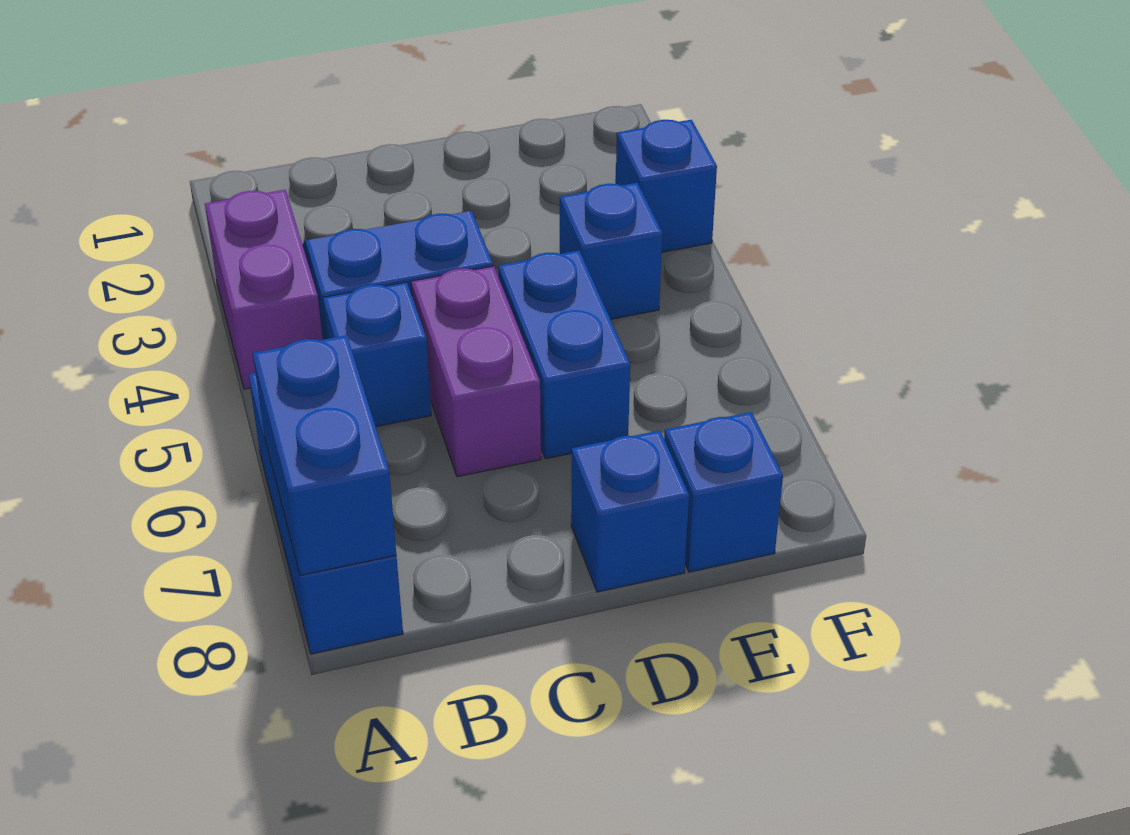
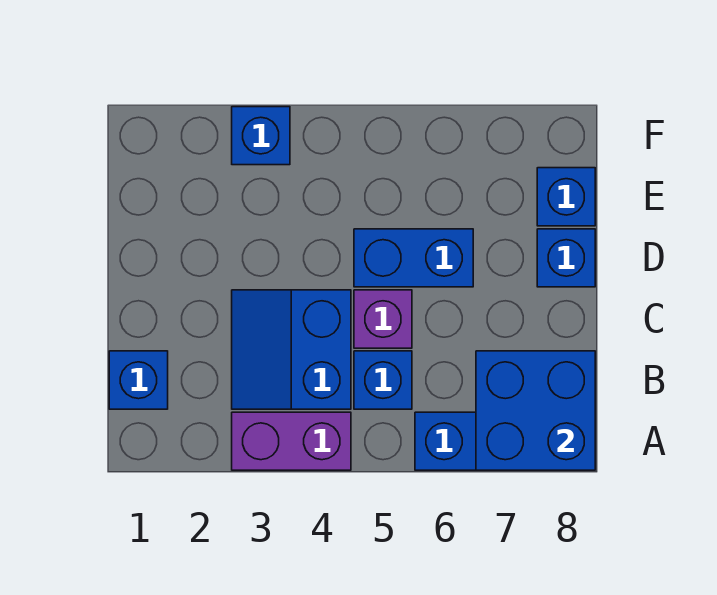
blue brick A7:A8 level 2 -> blue brick A7:B8 level 2
purple brick C5:C6 level 1 -> purple brick C5 level 1
blue brick E4 level 1 -> blue brick B1 level 1

